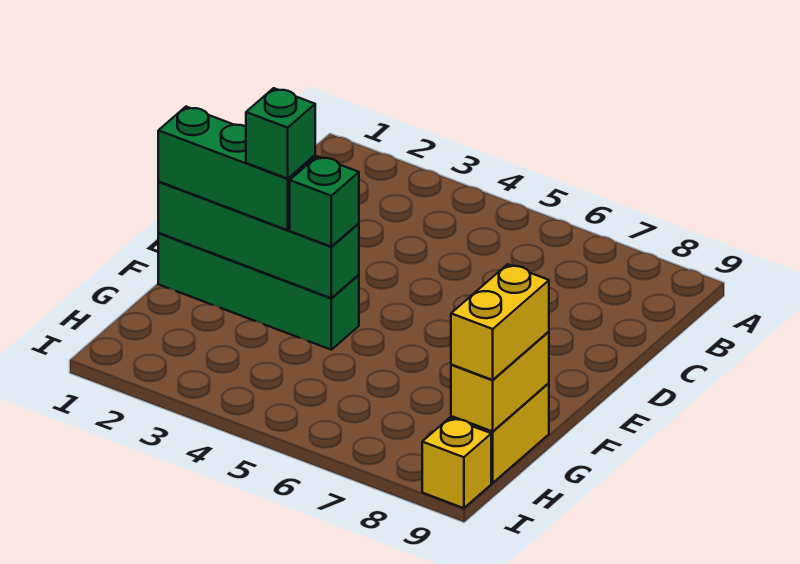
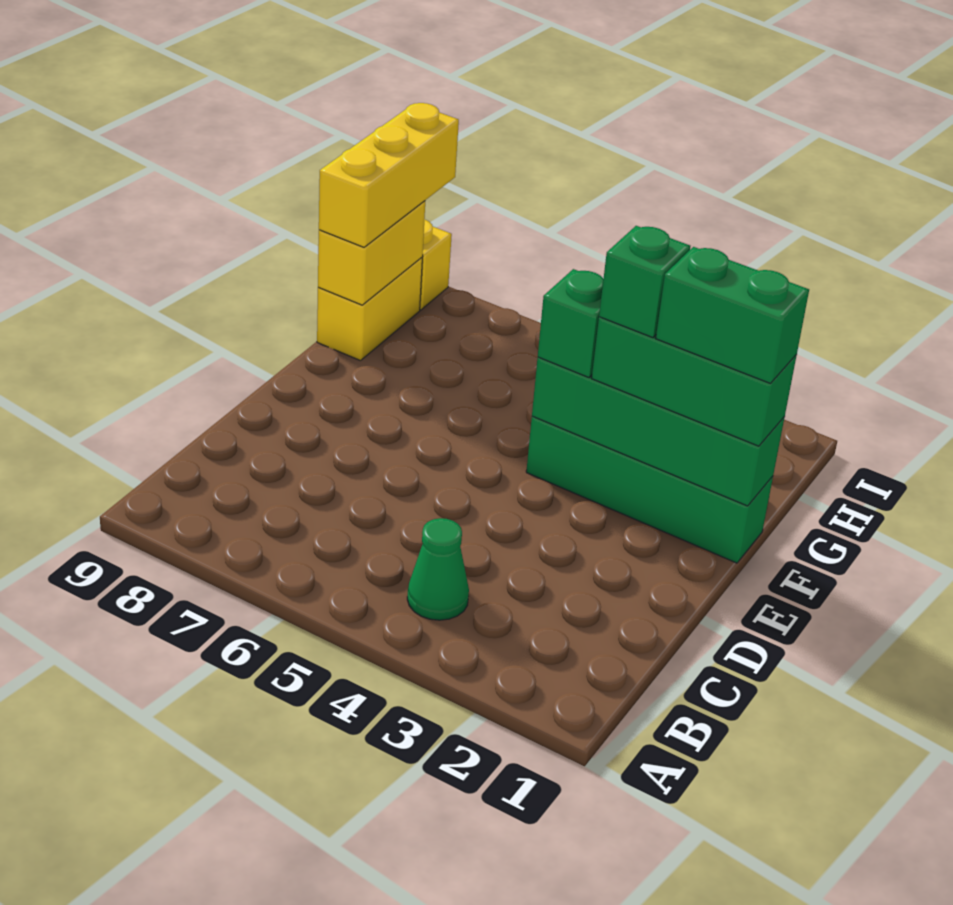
none -> green cone B4 level 1
none -> green brick F1:F2 level 4
yellow brick G9:H9 level 3 -> yellow brick G9:I9 level 3

